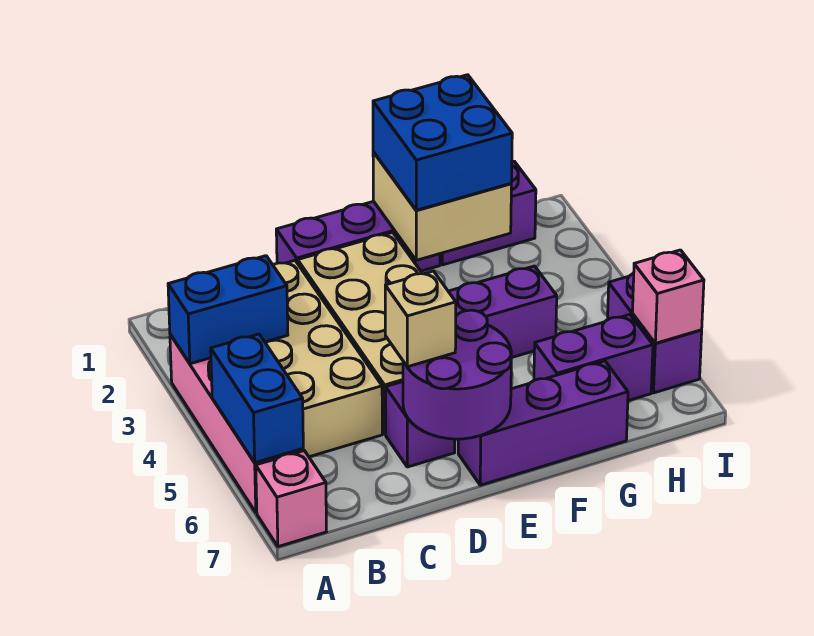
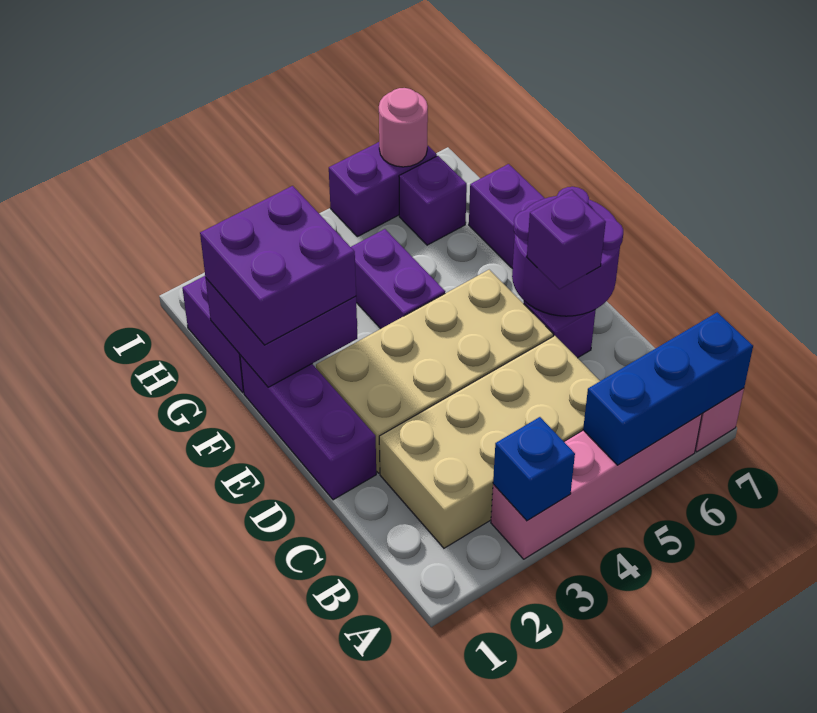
blue brick A3:B3 level 2 -> blue brick A3 level 2
blue brick A5:A6 level 2 -> blue brick A5:A7 level 2
tan brick D6 level 3 -> purple brick D6 level 3
tan brick F1:G2 level 2 -> purple brick F1:G2 level 2
blue brick F1:G2 level 3 -> purple brick F1:G2 level 3
purple brick G6:H6 level 1 -> purple brick H6 level 1
pink brick I6 level 2 -> pink round brick I6 level 2

